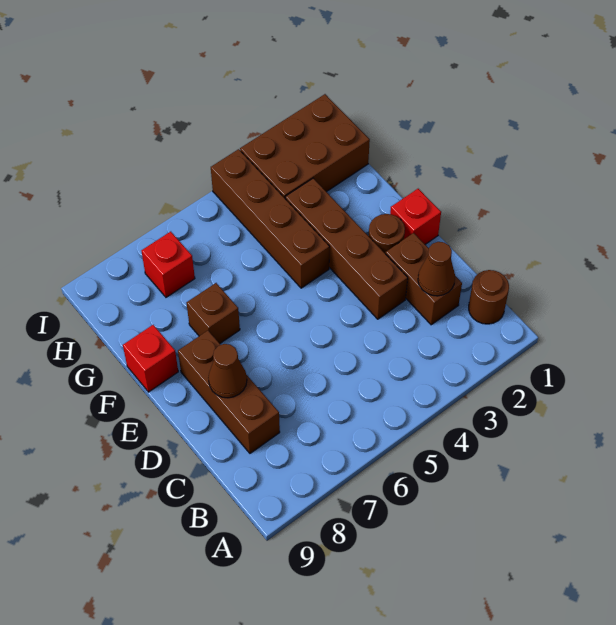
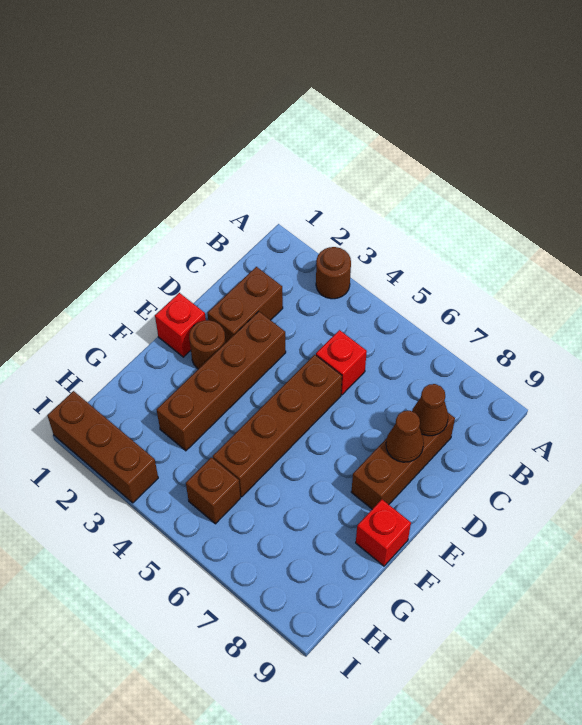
brown round brick B1 level 1 -> brown round brick A3 level 1
brown cone C2 level 2 -> brown cone C8 level 2
brown brick F4:I4 level 1 -> brown brick D5:G5 level 1
brown brick F7 level 1 -> brown brick H5 level 1
brown brick H1:I3 level 1 -> brown brick I1:I3 level 1
red brick H7 level 1 -> red brick C5 level 1

